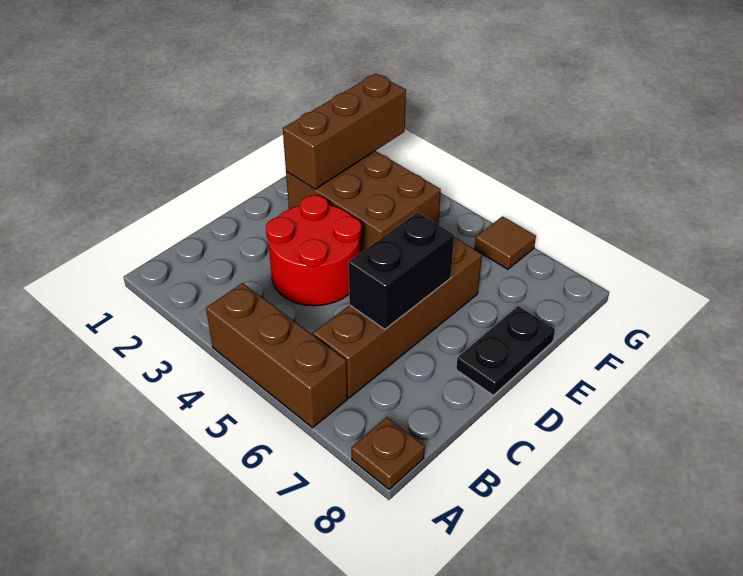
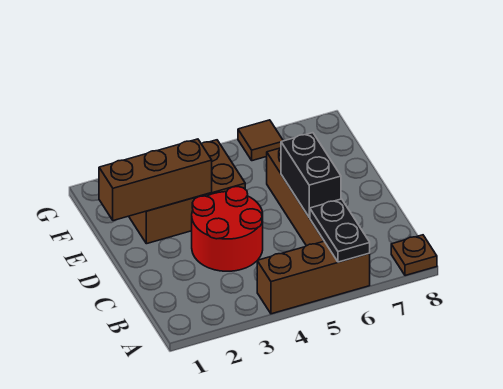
black plate D8:E8 level 1 -> black plate A6:B6 level 2
brown brick E2:G2 level 2 -> brown brick E1:E3 level 2

